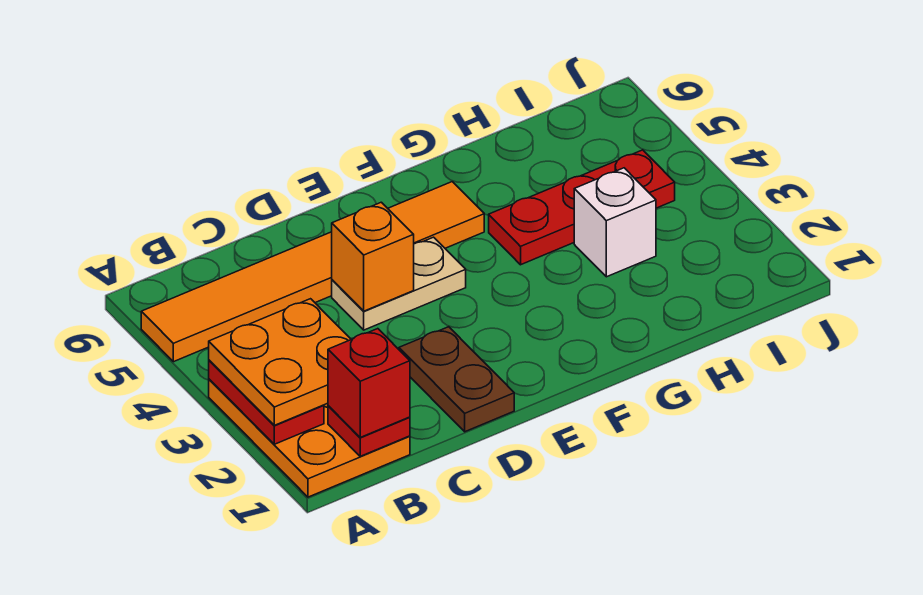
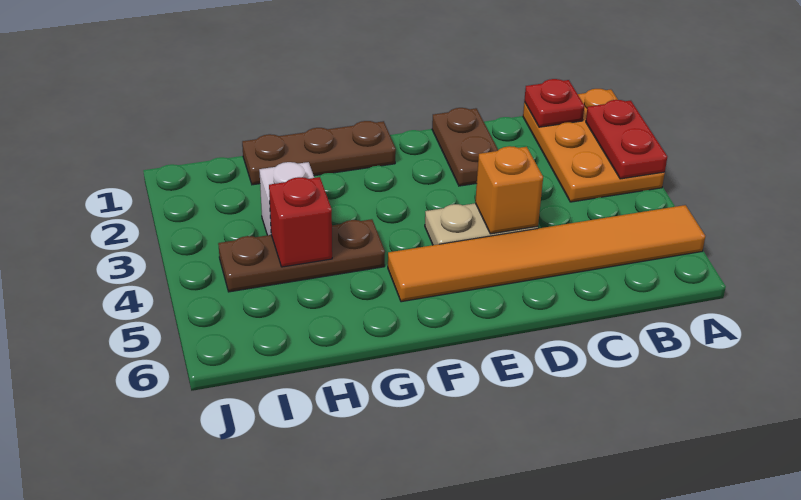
orange plate A2:B3 level 3 -> none
red brick B1 level 3 -> red brick H4 level 2
none -> brown plate F1:H1 level 1
red plate G4:I4 level 1 -> brown plate G4:I4 level 1

